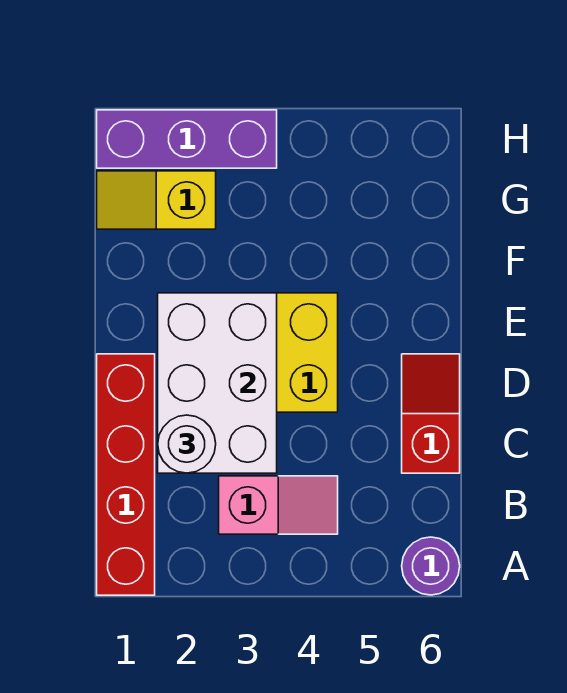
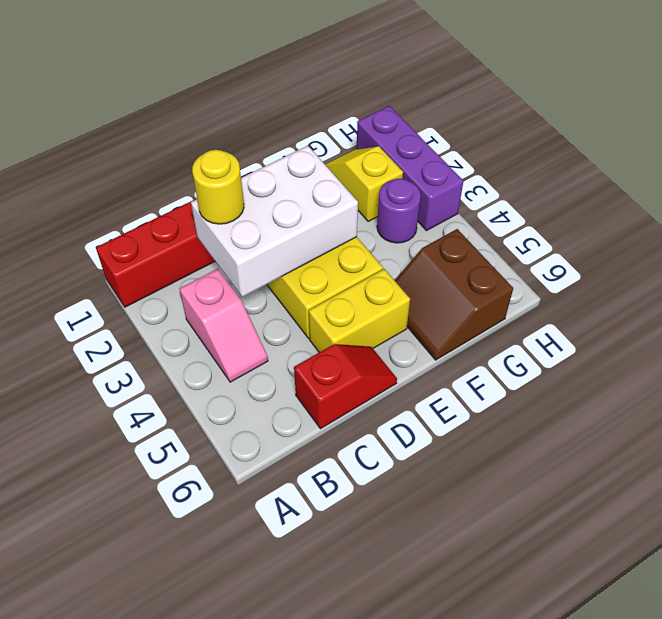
purple round brick A6 level 1 -> purple round brick G3 level 1
white round brick C2 level 3 -> yellow round brick C2 level 3
none -> yellow brick D5:E5 level 1
none -> brown slope F5:G6 level 1 top G

